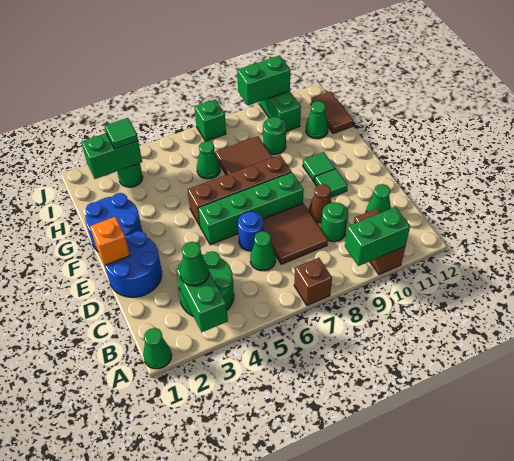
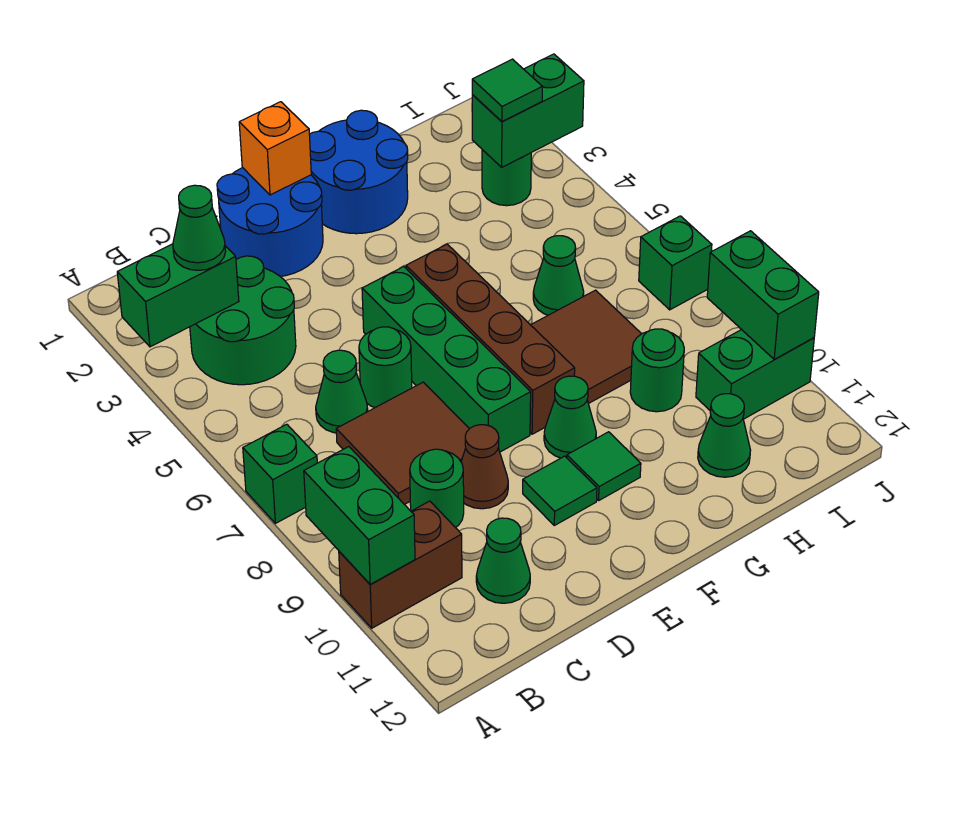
green cone A1 level 1 -> green cone F9 level 1
brown brick A7 level 1 -> green brick A7 level 1
blue round brick D6 level 1 -> green round brick D6 level 1
brown tile H12:I12 level 1 -> none
green brick I2:I3 level 2 -> green brick I3:J3 level 2

